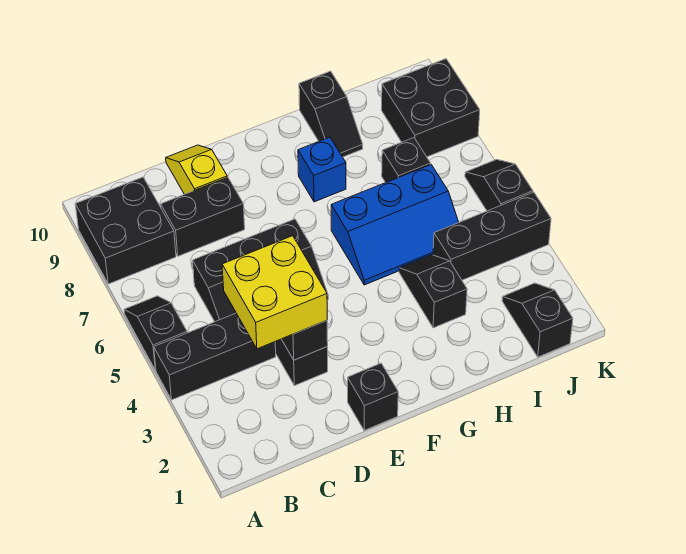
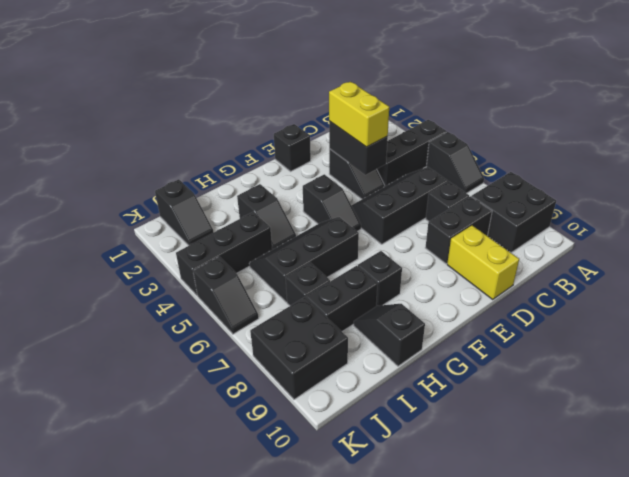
yellow brick C3:D4 level 3 -> yellow brick D3:D4 level 3
none -> black brick C7 level 1
yellow slope D9:D10 level 1 top 9 -> yellow brick D9:D10 level 1
none -> black slope F4:F5 level 1 top 4
blue slope G5:I6 level 1 top 6 -> black slope G5:I6 level 1 top 6
blue brick G8 level 1 -> black brick G8 level 1
none -> black brick H8:I8 level 1

